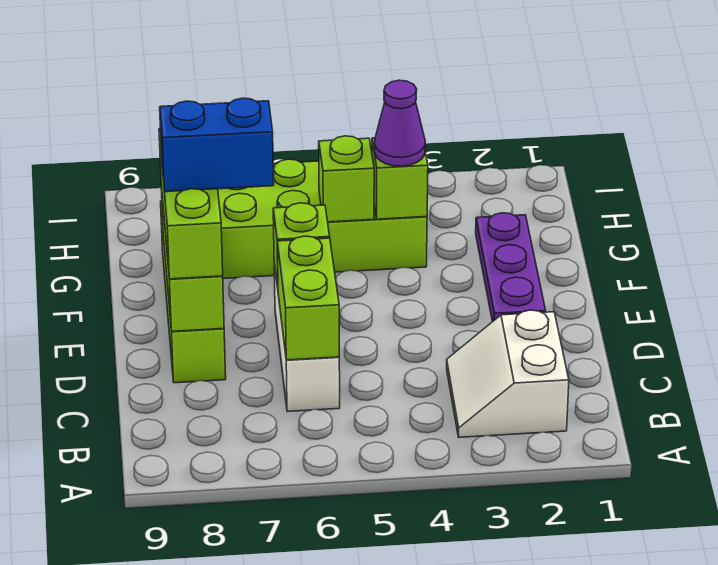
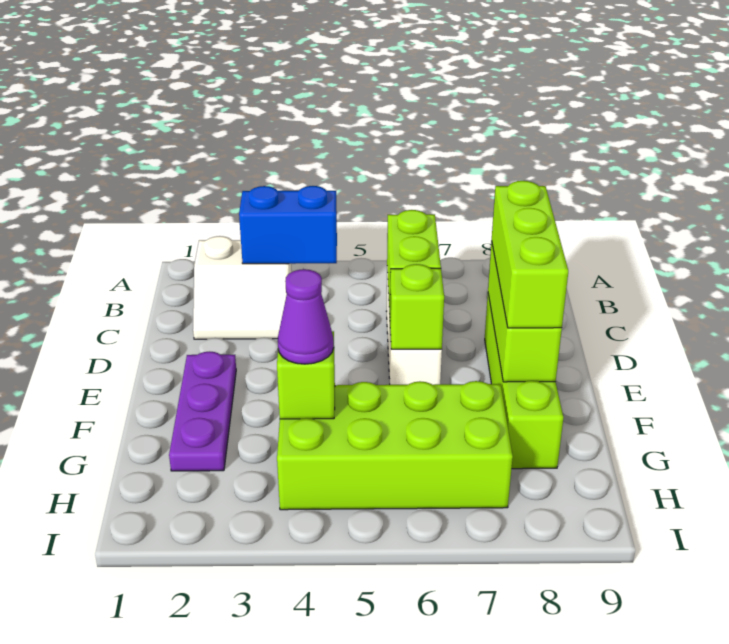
white slope B2:C3 level 1 top 2 -> white slope B2:C3 level 1 top B
blue brick E7:E8 level 4 -> blue brick B3:B4 level 2
lime brick G5 level 2 -> none

